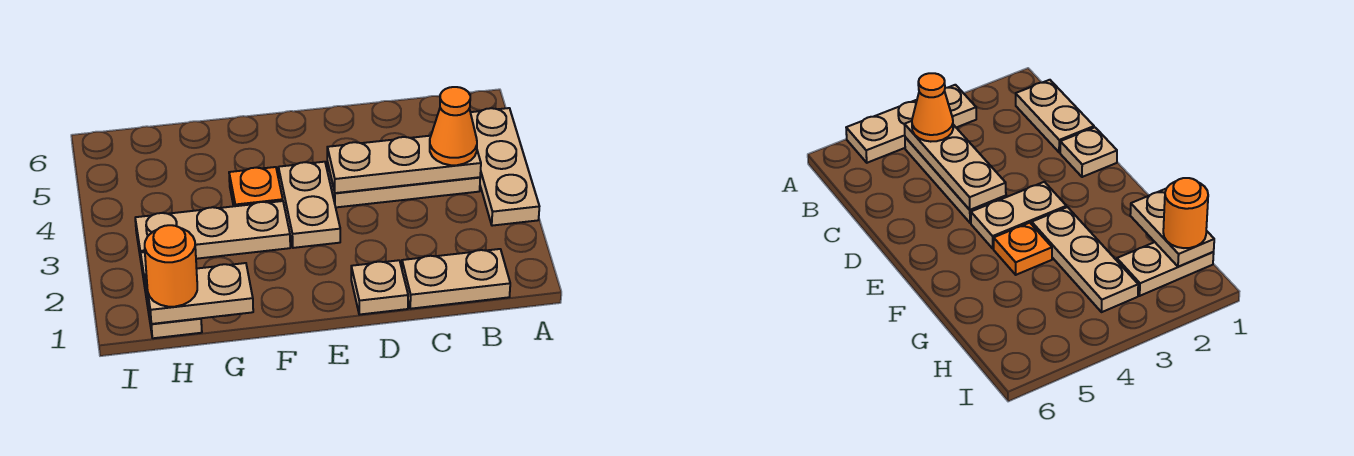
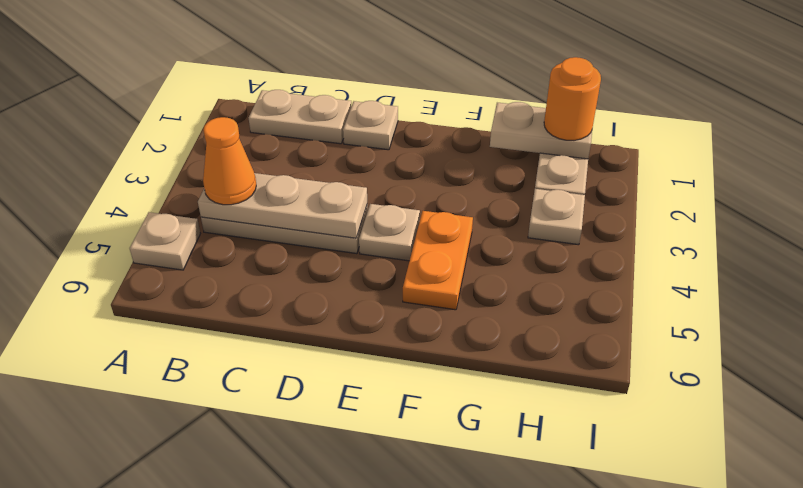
tan plate A3:A5 level 1 -> tan plate A5 level 1
tan plate E3:E4 level 1 -> tan plate E4 level 1
tan plate F3:H3 level 1 -> tan plate H3 level 1
orange plate F4 level 1 -> orange plate F4:F5 level 1

